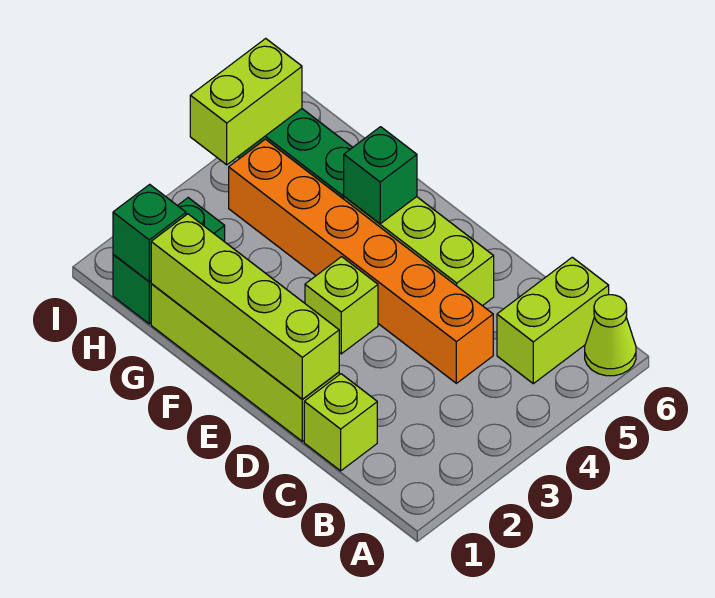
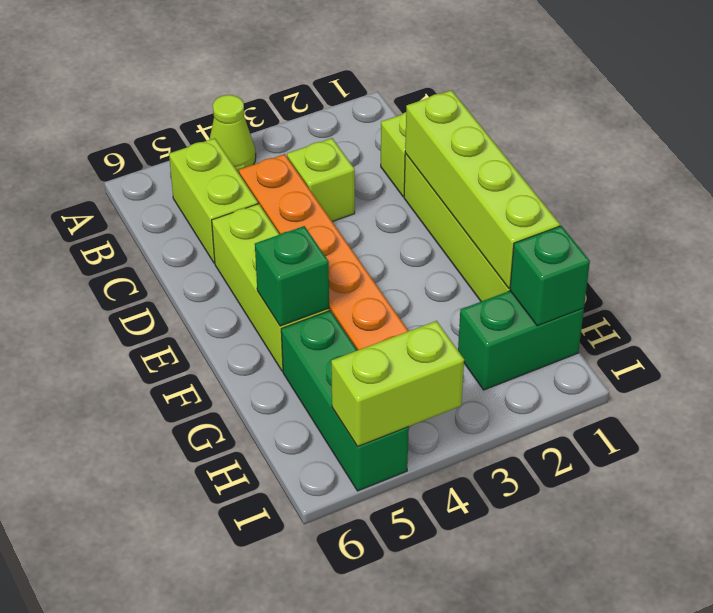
lime cone A6 level 1 -> lime cone A4 level 1
lime brick B5:B6 level 1 -> lime brick B5:C5 level 1
lime brick E3 level 1 -> lime brick C3 level 1

